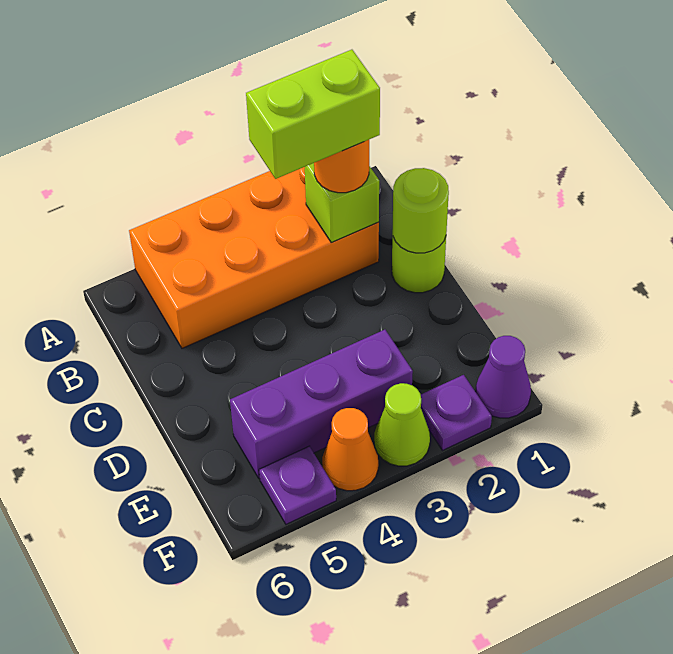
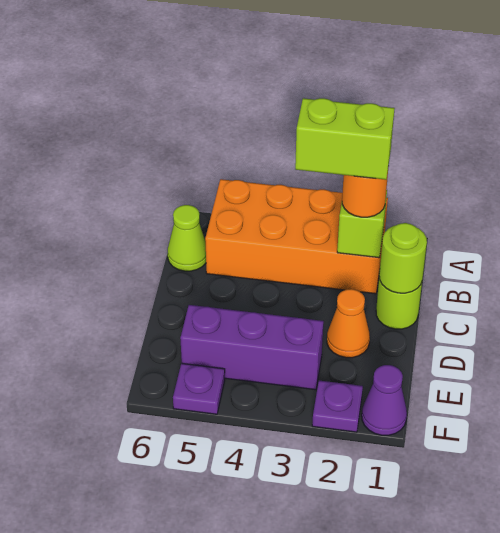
lime cone F3 level 1 -> lime cone B6 level 1
orange cone F4 level 1 -> orange cone D2 level 1

